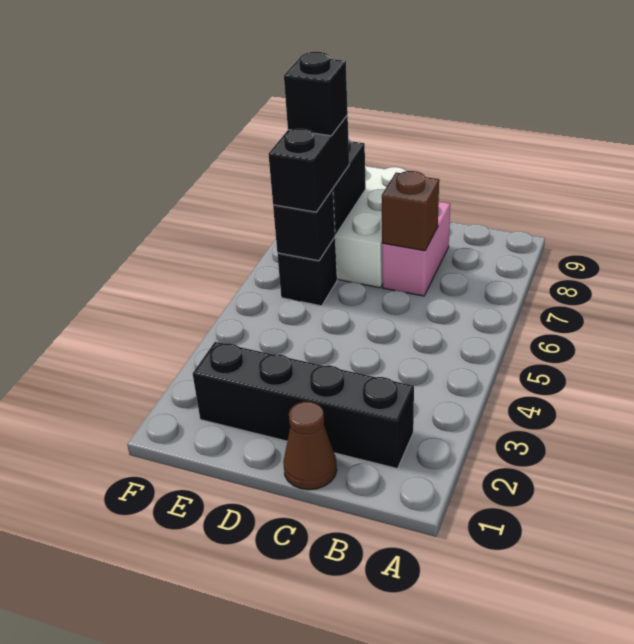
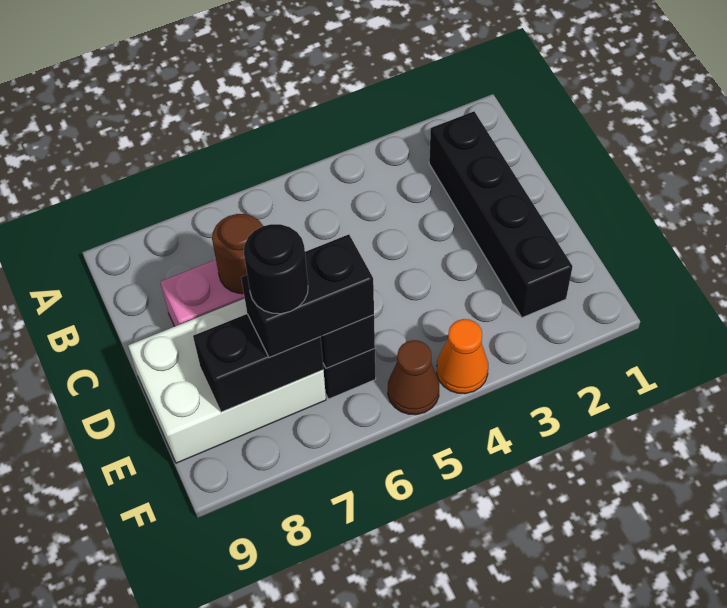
brown cone C1 level 1 -> brown cone F5 level 1
brown brick C7 level 2 -> brown round brick C7 level 2
black brick E7 level 4 -> black round brick E7 level 4
none -> orange cone F4 level 1

